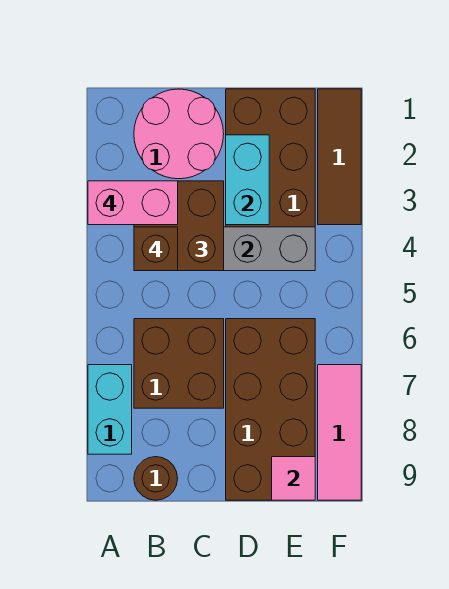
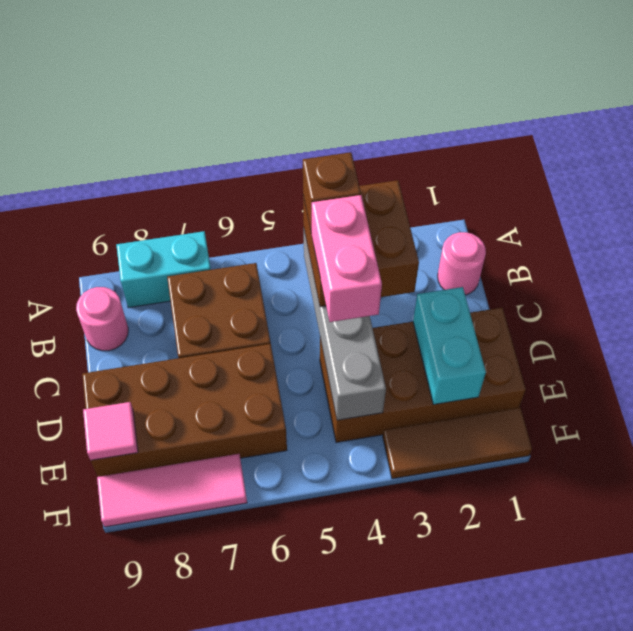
pink brick A3:B3 level 4 -> pink brick C4:D4 level 4
pink round brick B1:C2 level 1 -> pink round brick B1 level 1
brown round brick B9 level 1 -> pink round brick B9 level 1
cyan brick D2:D3 level 2 -> cyan brick D2:E2 level 2

